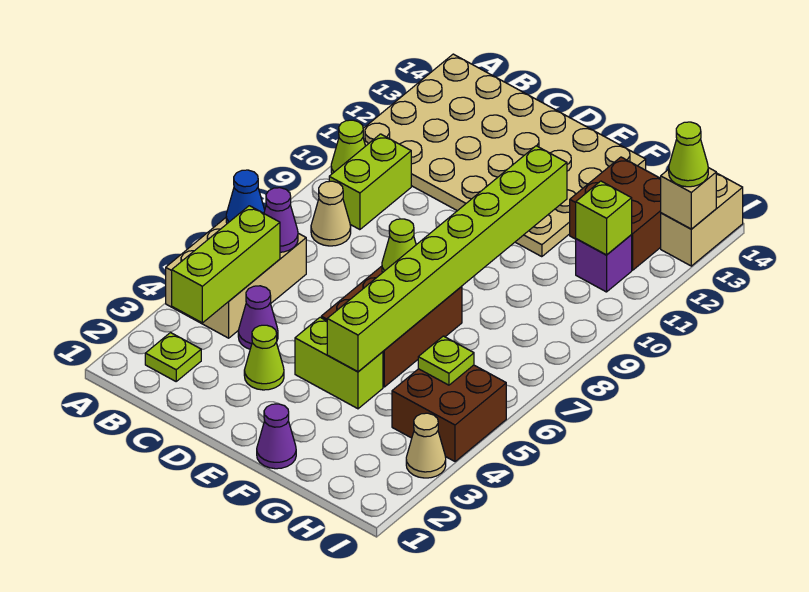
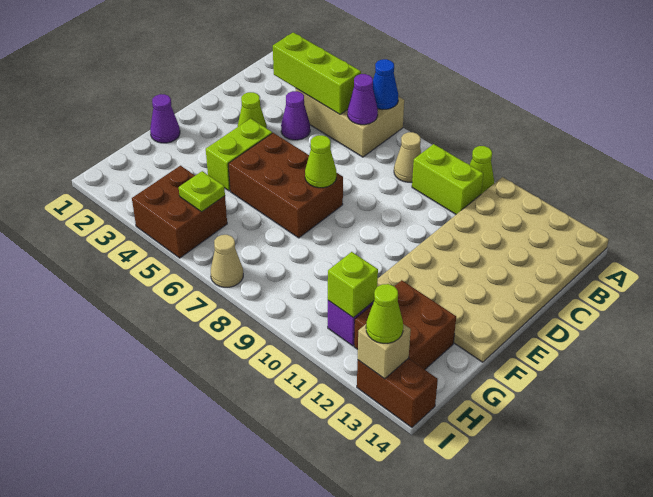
lime plate B2 level 1 -> none
lime brick F4:F11 level 2 -> none
tan cone I3 level 1 -> tan cone I7 level 1
tan brick I13:I14 level 1 -> brown brick I13:I14 level 1

